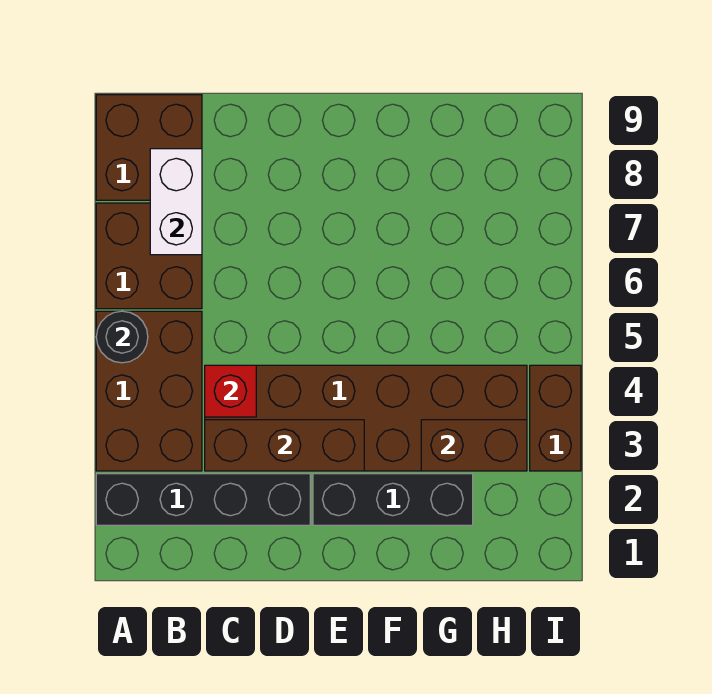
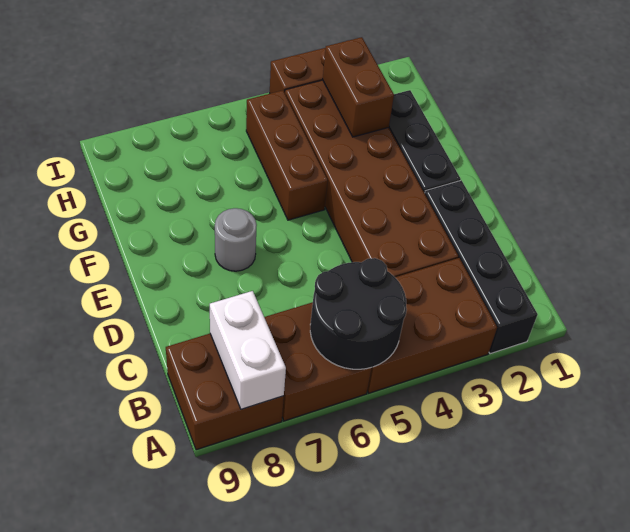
black round brick A5 level 2 -> black round brick A5:B6 level 2
white brick B7:B8 level 2 -> white brick A8:B8 level 2
brown brick C3:E3 level 2 -> brown brick F5:H5 level 1
red brick C4 level 2 -> none
none -> grey round brick E7 level 1

